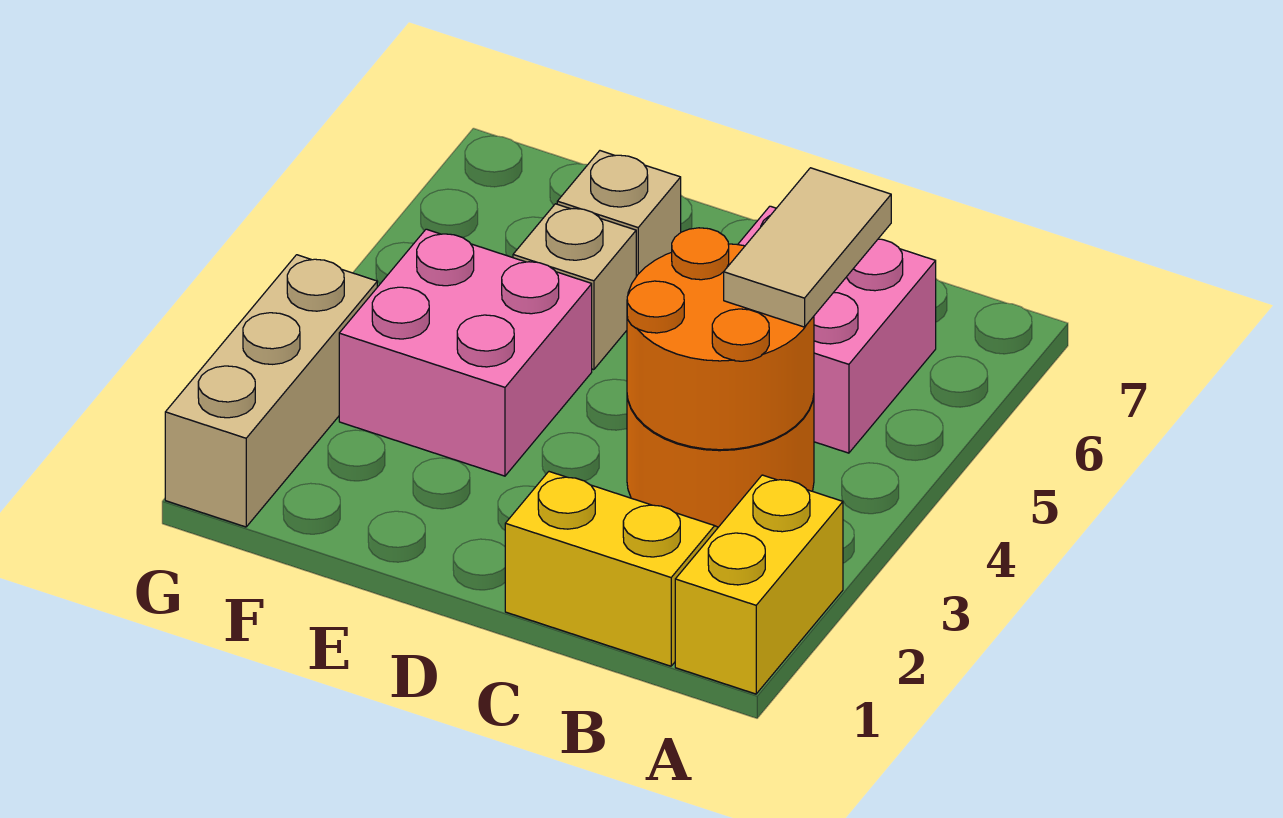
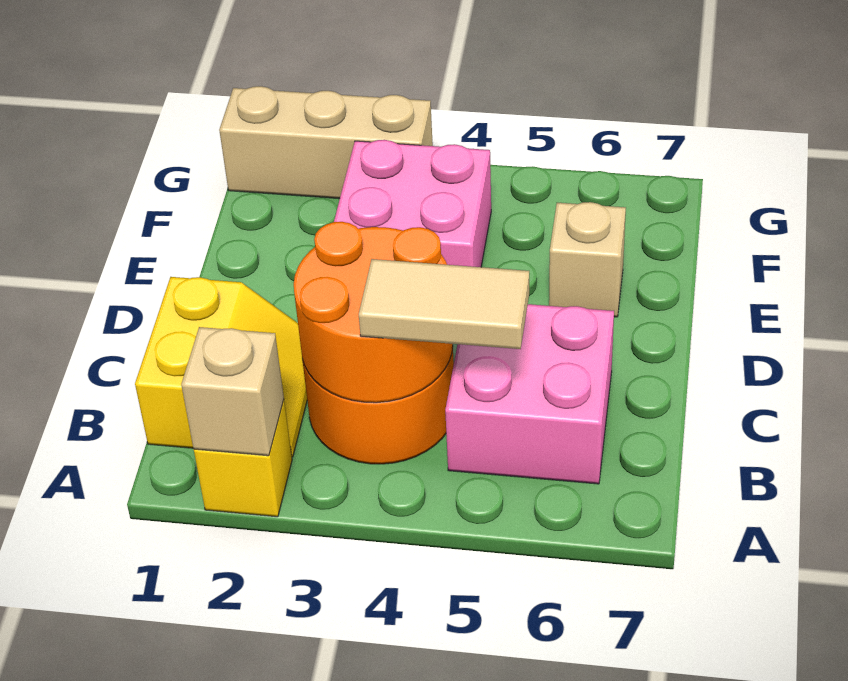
yellow brick A1:A2 level 1 -> yellow brick A2 level 1
tan brick E5 level 1 -> tan brick A2 level 2

